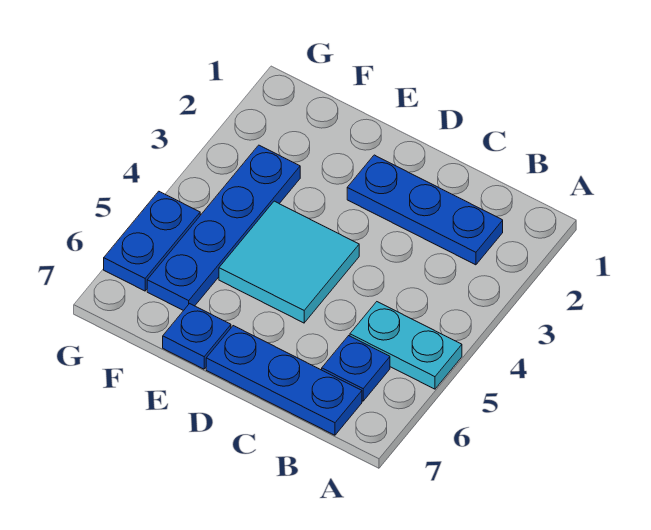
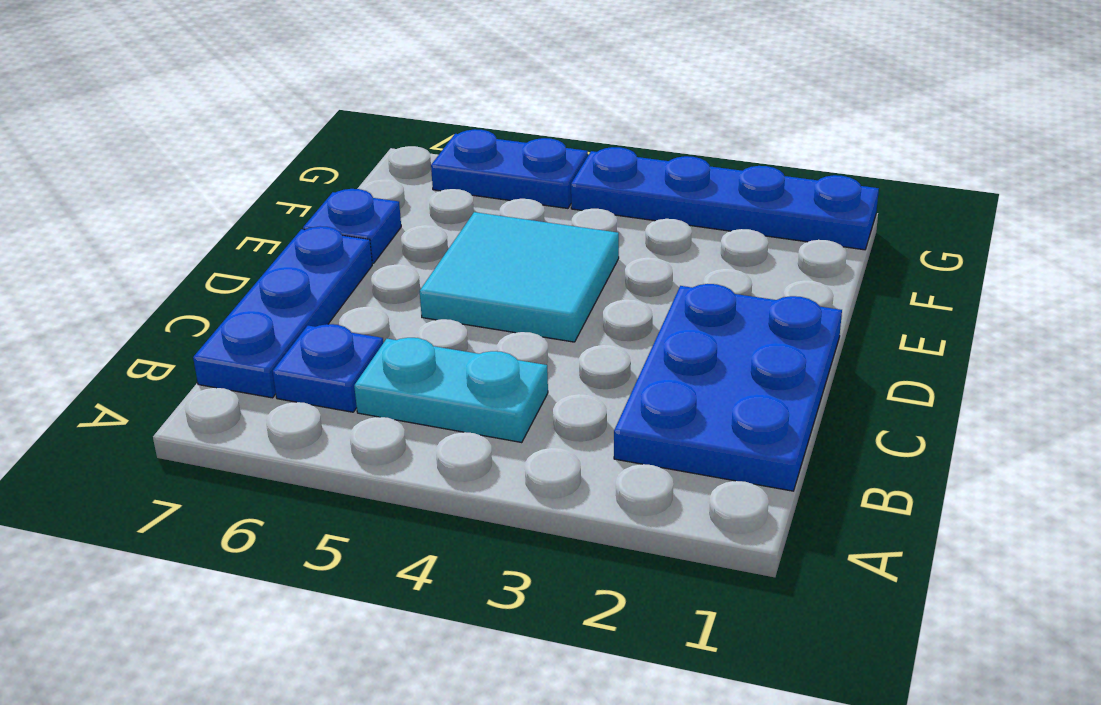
cyan plate A5:B5 level 1 -> cyan plate B4:B5 level 1
blue plate B2:D2 level 1 -> blue plate B1:D2 level 1
blue plate F3:F6 level 1 -> blue plate G1:G4 level 1

